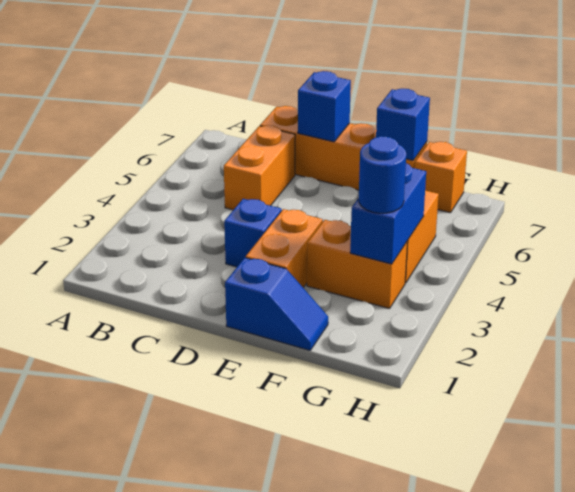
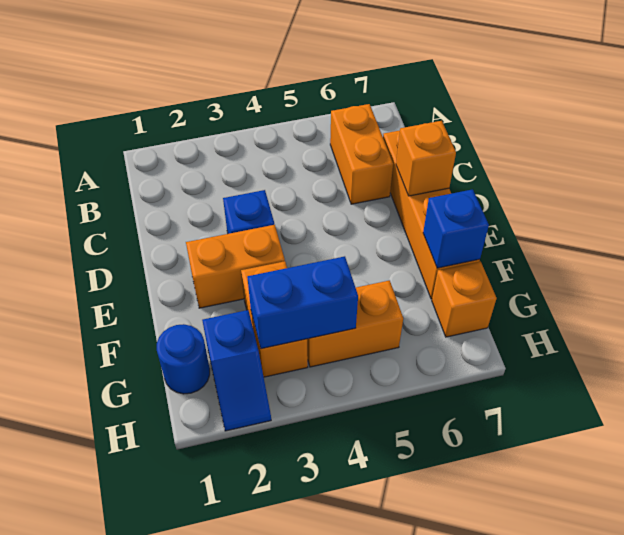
orange brick C5:C6 level 1 -> orange brick B6:C6 level 1
blue brick D7 level 2 -> orange brick D7 level 2
blue slope E1:F1 level 1 top E -> blue slope G2:H2 level 1 top G
blue round brick G3 level 3 -> blue round brick G1 level 1

